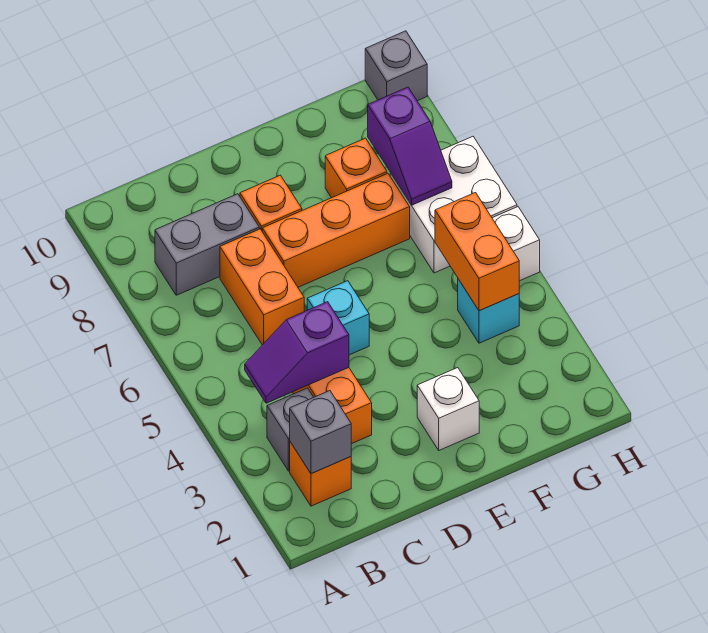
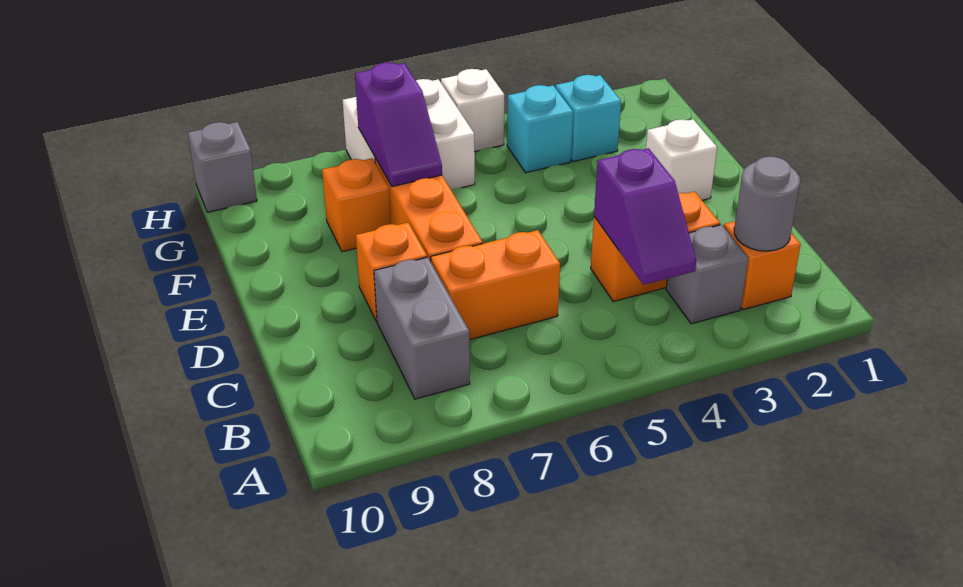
grey brick B2 level 2 -> grey round brick B2 level 2
cyan brick D5 level 1 -> cyan brick G3 level 1
orange brick G4:G5 level 2 -> none
purple slope G7:G8 level 2 top 8 -> purple slope F7:G7 level 2 top G

